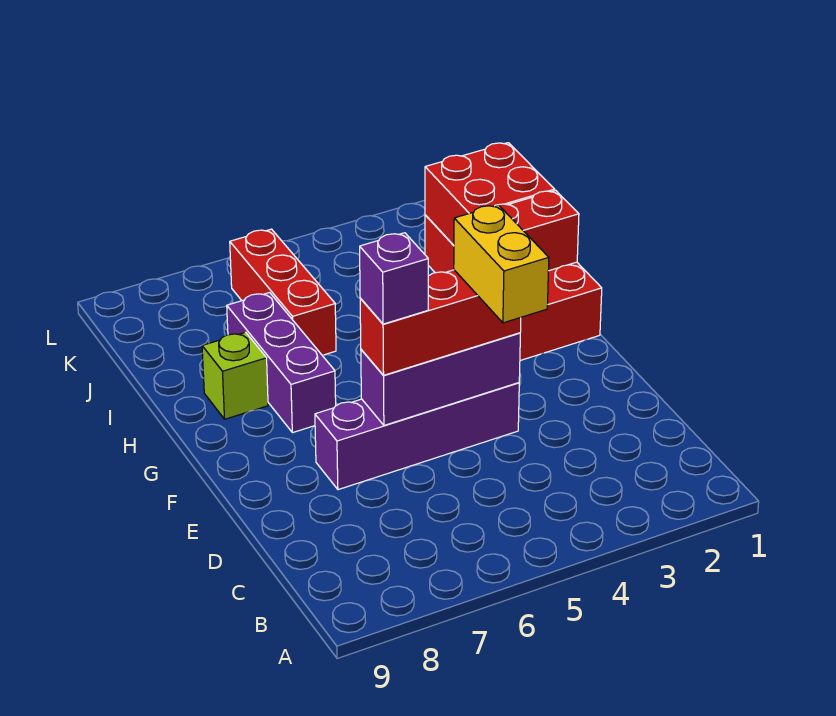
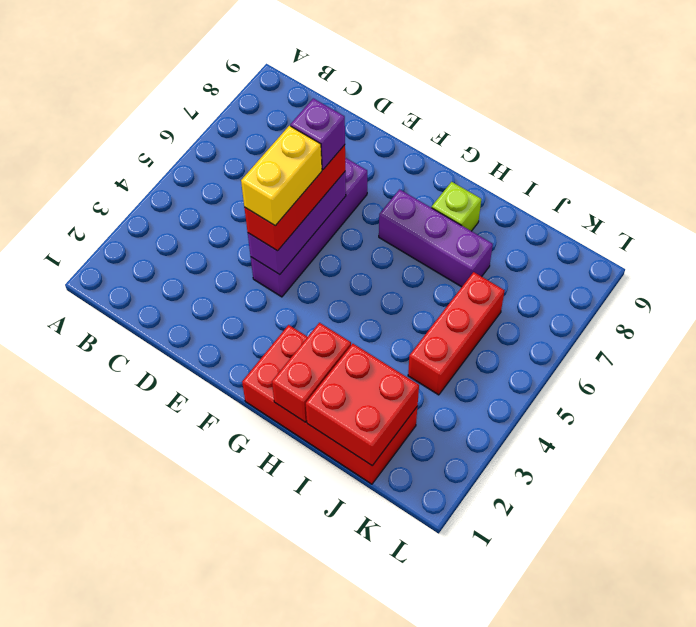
yellow brick D4:E4 level 4 -> yellow brick E4:E5 level 4
red brick I6:K6 level 1 -> red brick J4:J6 level 1

